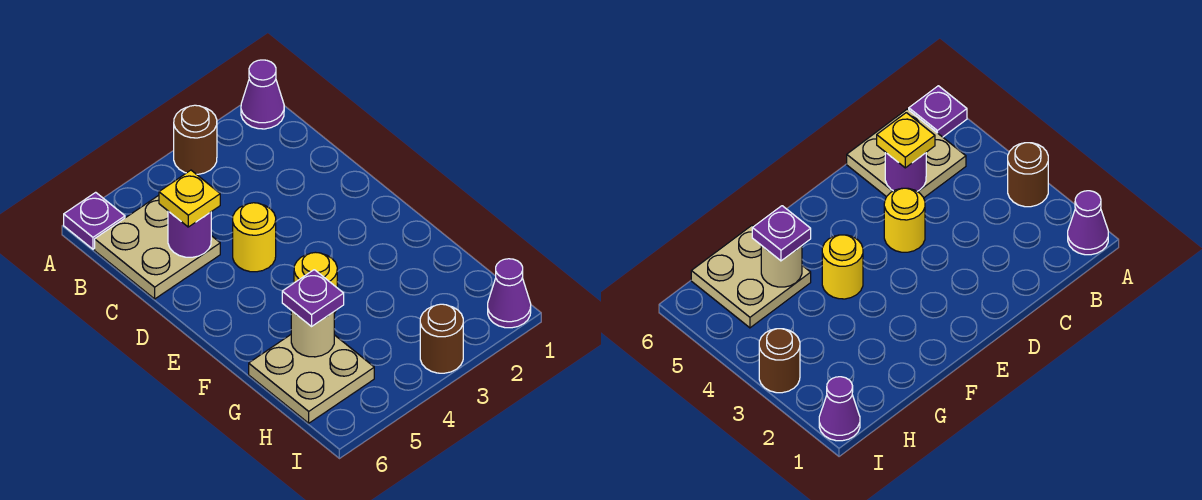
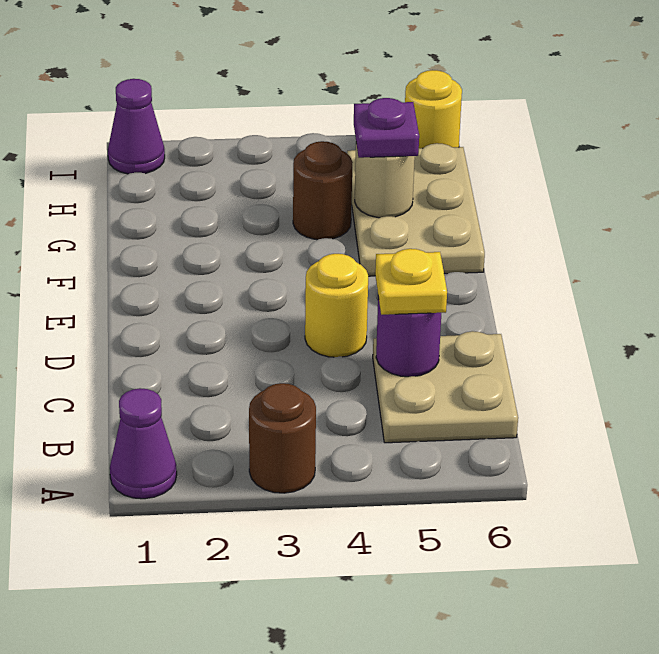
purple plate A6 level 1 -> none
yellow round brick F4 level 1 -> yellow round brick I6 level 1
tan plate G5:H6 level 1 -> tan plate F5:H6 level 1
brown round brick I3 level 1 -> brown round brick G4 level 1

